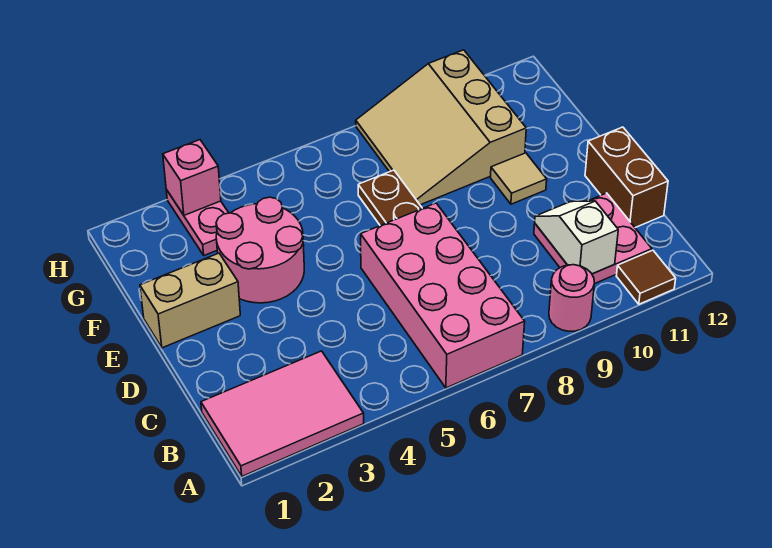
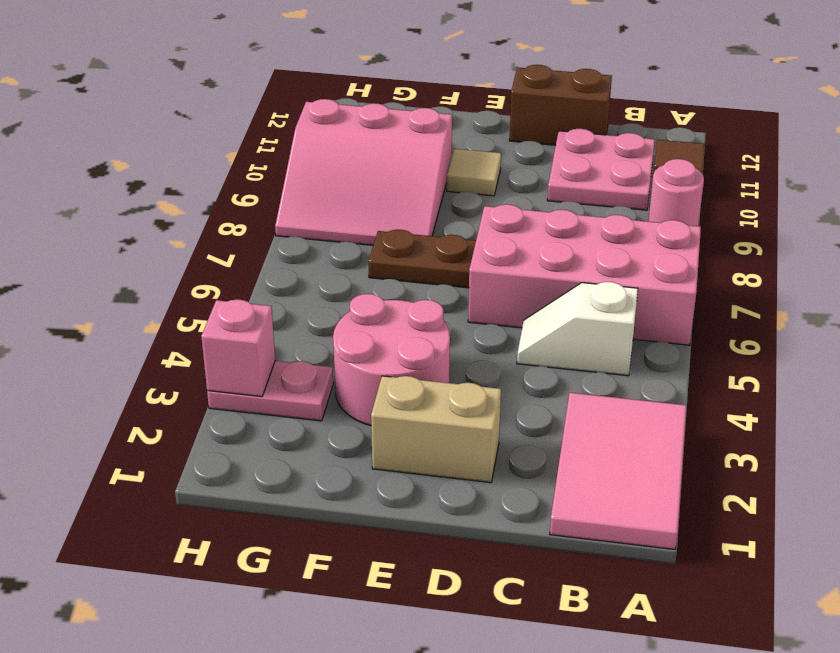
white slope B10:C10 level 2 top B -> white slope B5:C5 level 1 top B
tan brick E1:E2 level 1 -> tan brick D2:E2 level 1
tan slope F8:H10 level 1 top 10 -> pink slope F8:H10 level 1 top 10

